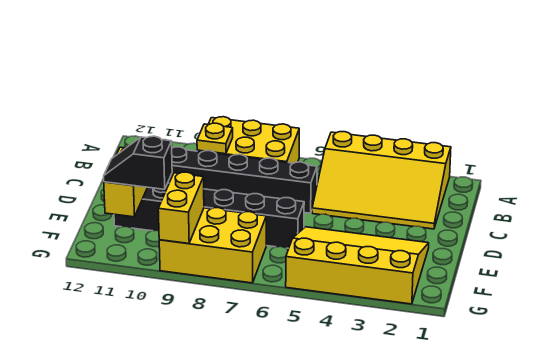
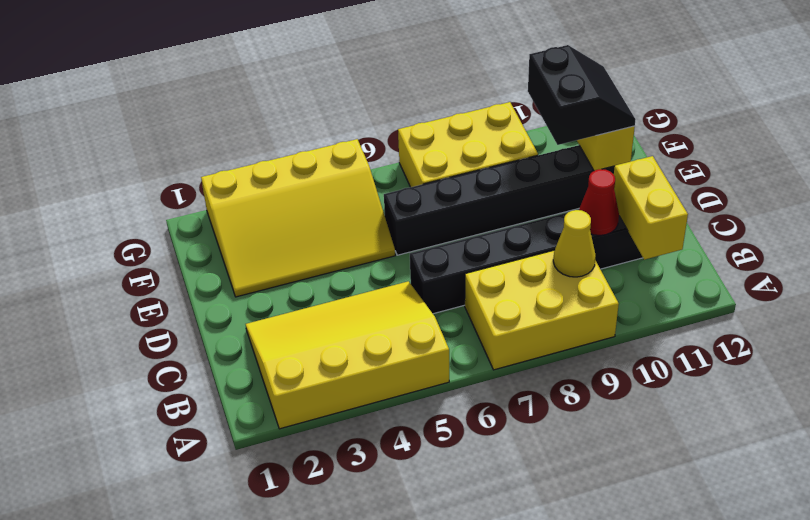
yellow plate B9 level 2 -> yellow cone B9 level 2
none -> red cone C10 level 2
yellow brick F9:G9 level 2 -> yellow brick B11:C11 level 2
black slope F10:F11 level 3 top 10 -> black slope E10:F11 level 3 top 10

